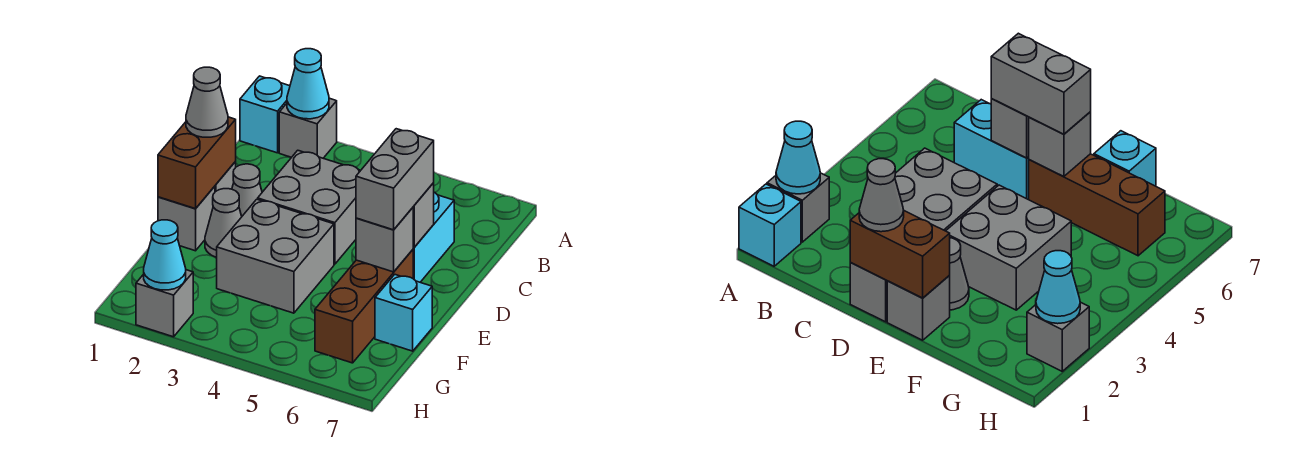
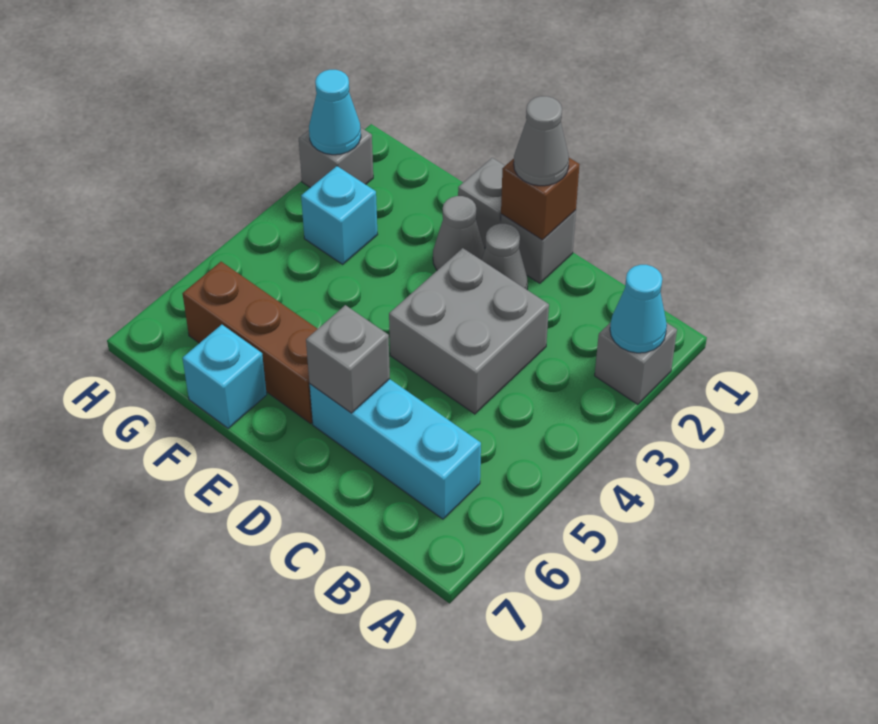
cyan brick A1 level 1 -> cyan brick G3 level 1
cyan brick C6:D6 level 1 -> cyan brick B6:D6 level 1
brown brick D1:E1 level 2 -> brown brick D1 level 2
grey brick D6:E6 level 3 -> none
grey brick E3:F4 level 1 -> none
grey brick E6 level 2 -> none

